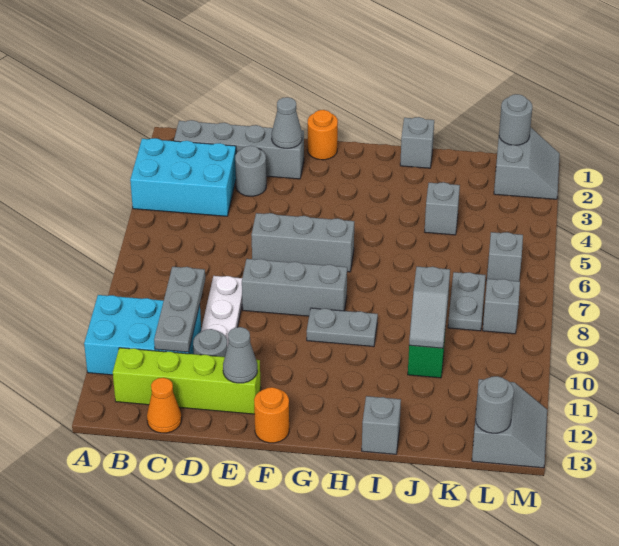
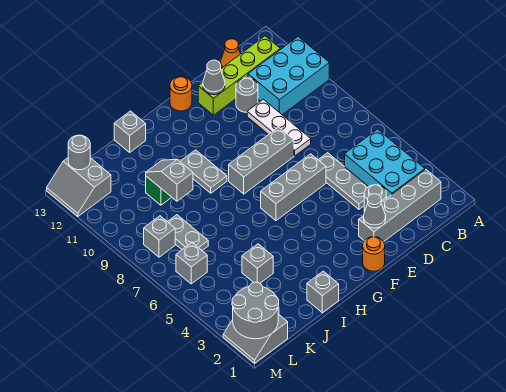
cyan brick A3:C4 level 1 -> cyan brick B3:C5 level 1
grey plate C9:C11 level 2 -> grey plate D4:D6 level 1
grey plate G9:H9 level 1 -> grey plate H9:H10 level 1
grey round brick L1 level 2 -> grey round brick L1:M2 level 2

